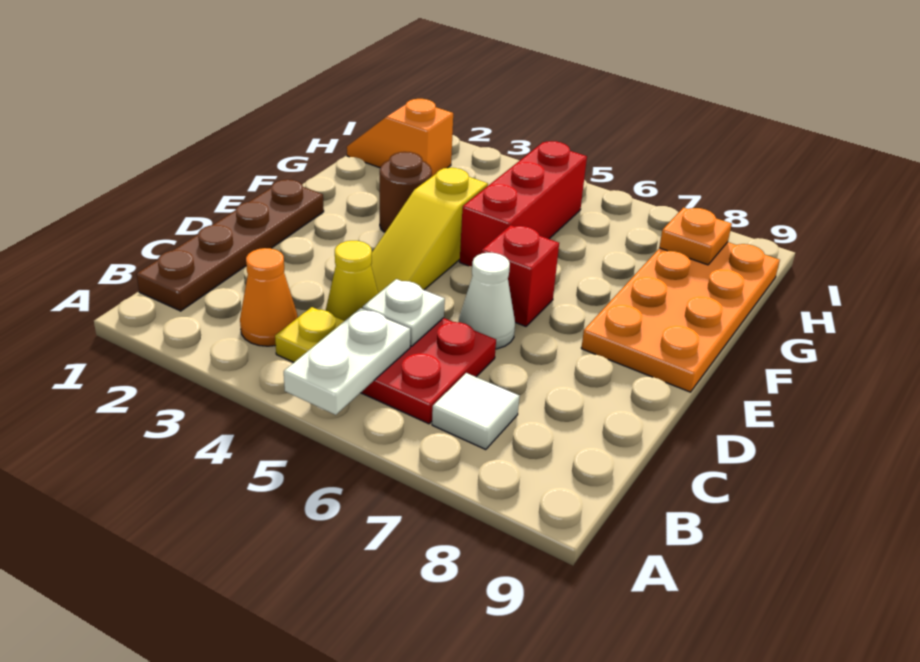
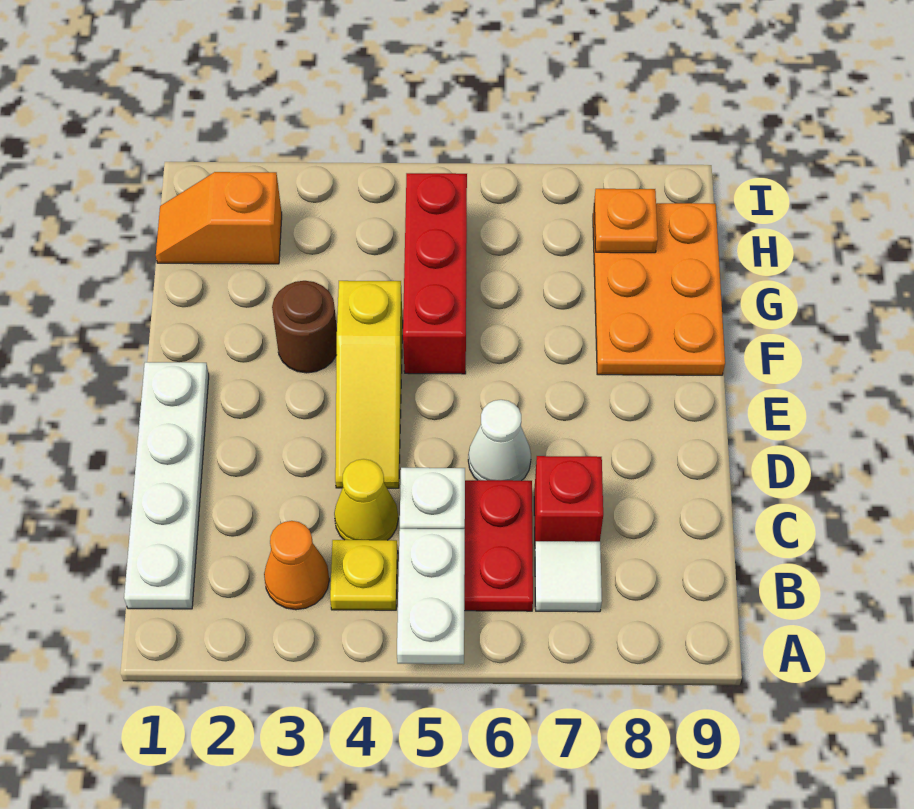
brown plate B1:E1 level 1 -> white plate B1:E1 level 1
red brick E6 level 1 -> red brick C7 level 1
orange plate E8:H9 level 1 -> orange plate F8:H9 level 1

